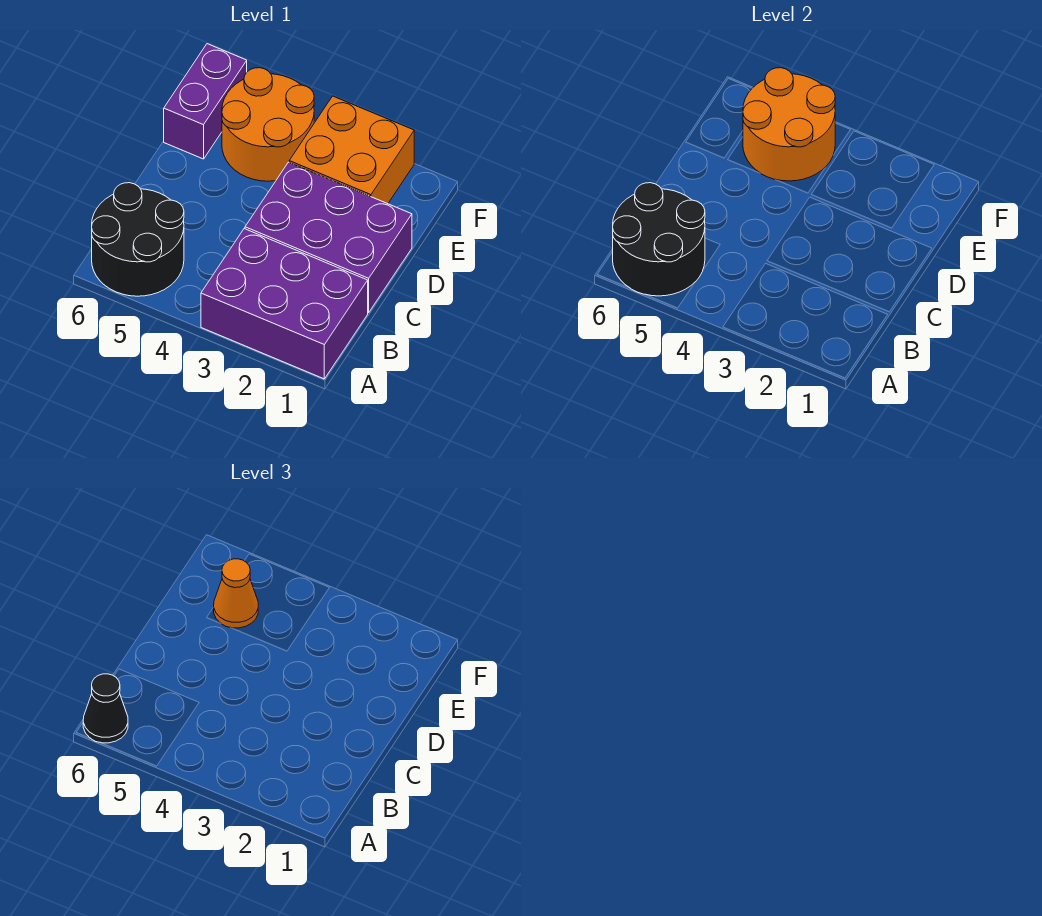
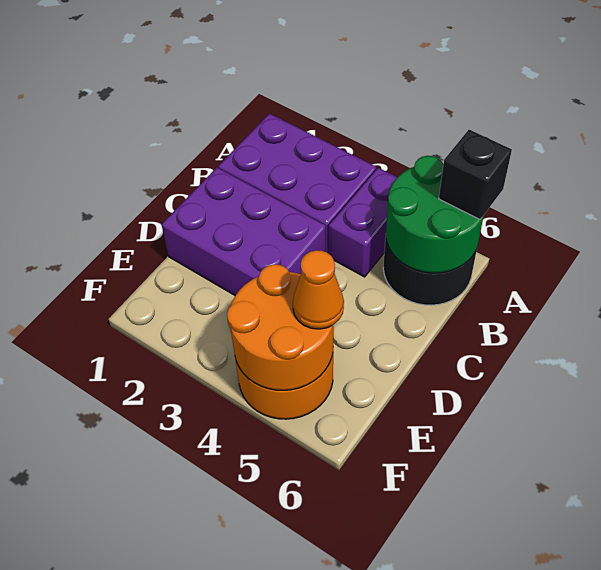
black round brick A5:B6 level 2 -> green round brick A5:B6 level 2
black cone A6 level 3 -> black brick A6 level 3
orange brick E2:F3 level 1 -> none
purple brick E6:F6 level 1 -> purple brick A4:B4 level 1

